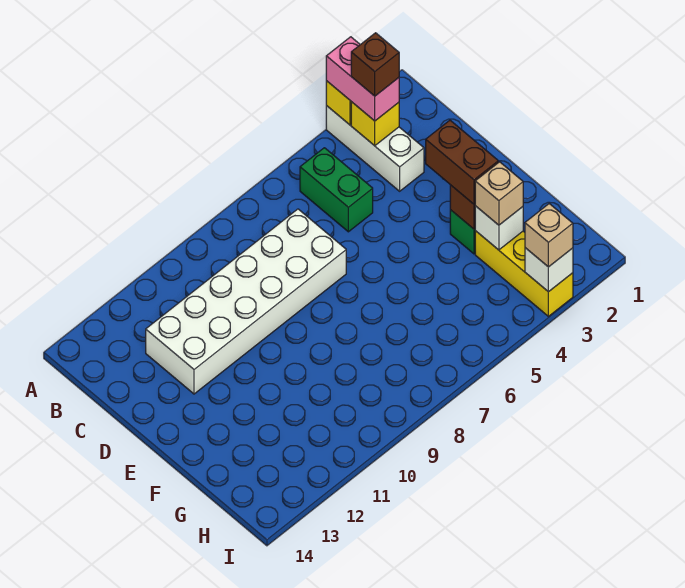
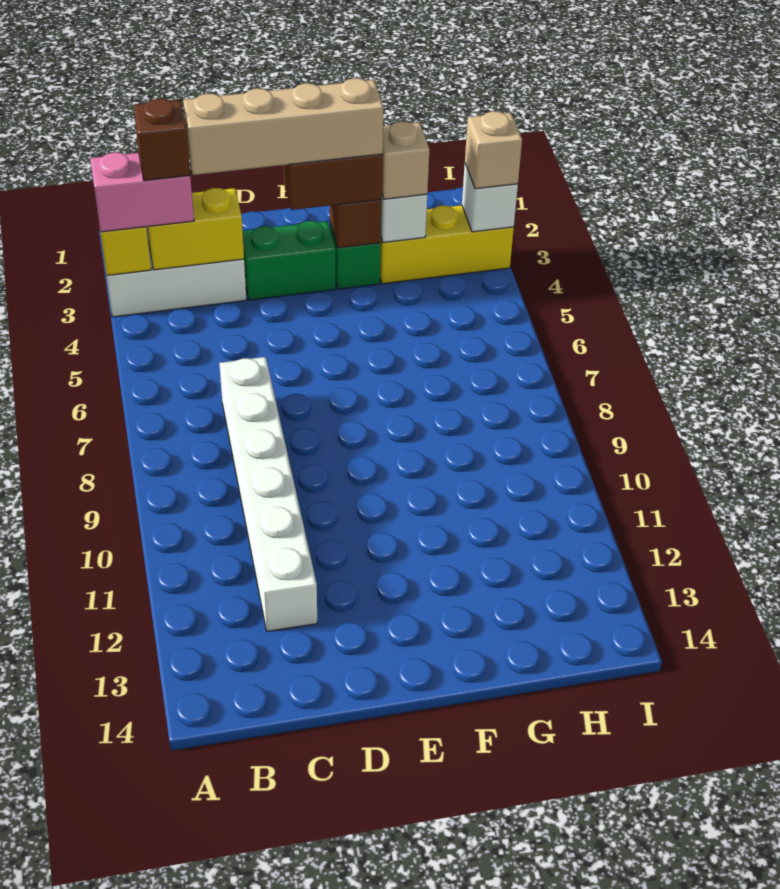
yellow brick B3 level 2 -> yellow brick B3:C3 level 2
green brick B5:C5 level 1 -> green brick D3:E3 level 1
none -> tan brick C3:F3 level 4
white brick C7:D12 level 1 -> white brick C7:C12 level 1

